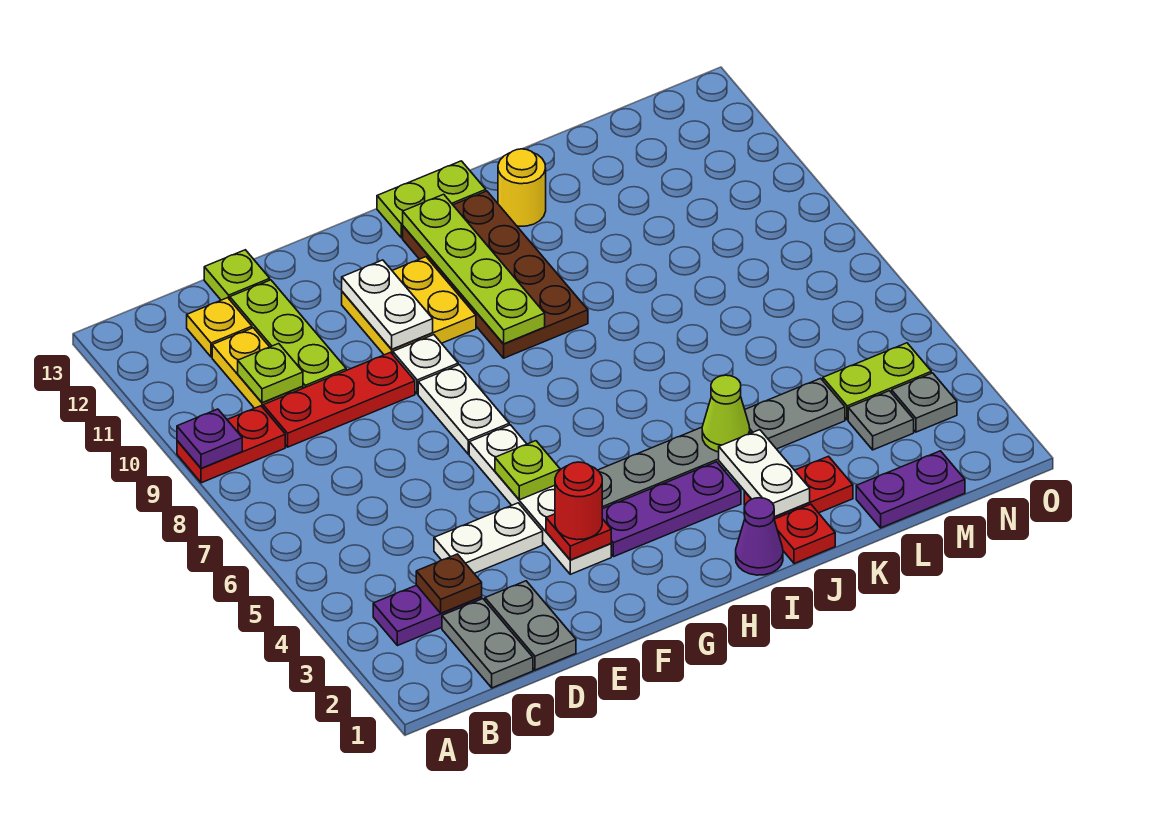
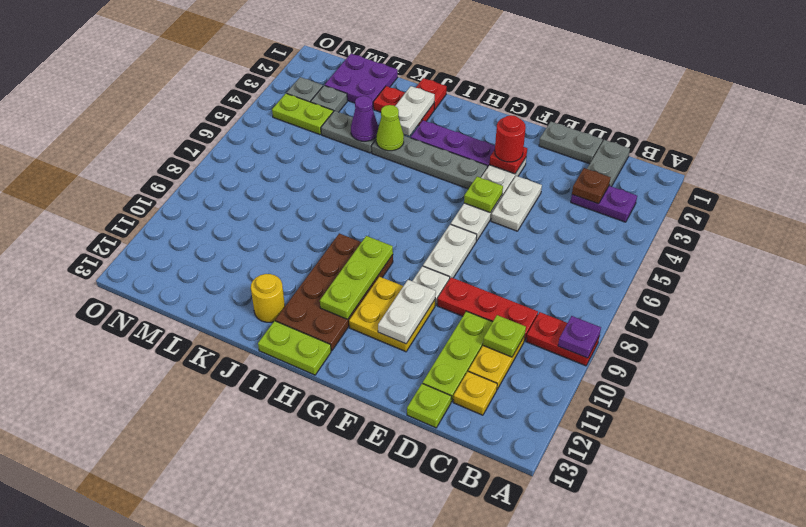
grey plate D1:D2 level 1 -> grey plate D1:E1 level 1
white plate D4:E4 level 1 -> white plate E4:E5 level 1
lime plate H9:H12 level 2 -> lime plate H9:H11 level 2
purple cone I1 level 1 -> purple cone K4 level 2
purple plate L1:M1 level 1 -> purple plate L1:M2 level 1

